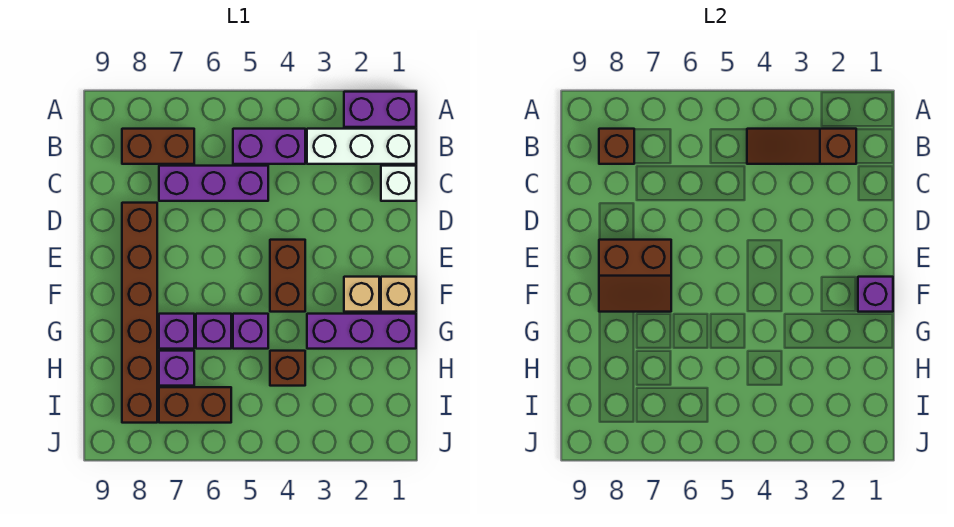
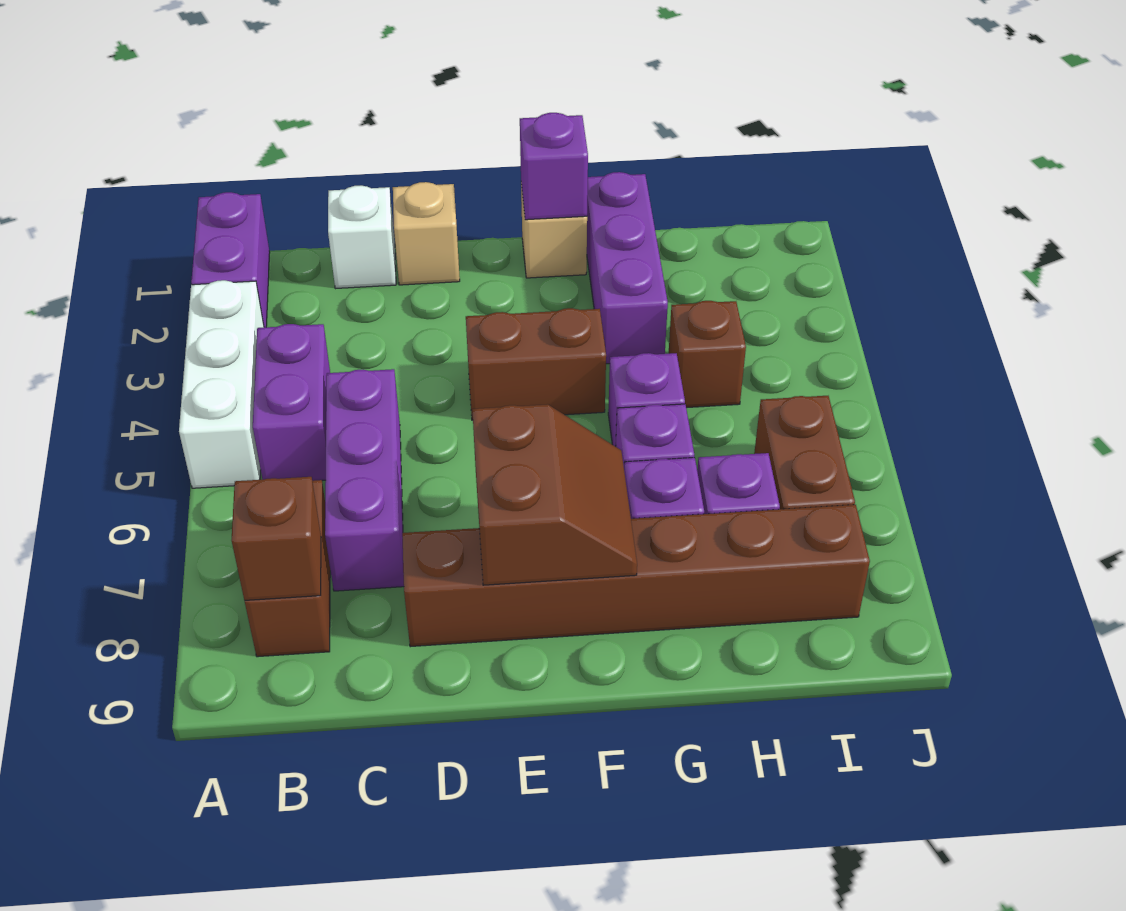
white brick B1:B3 level 1 -> white brick A3:A5 level 1
brown slope B2:B4 level 2 top 2 -> none
tan brick F2 level 1 -> tan brick D1 level 1

